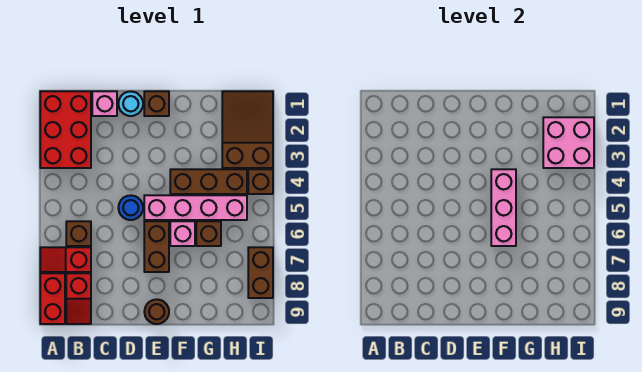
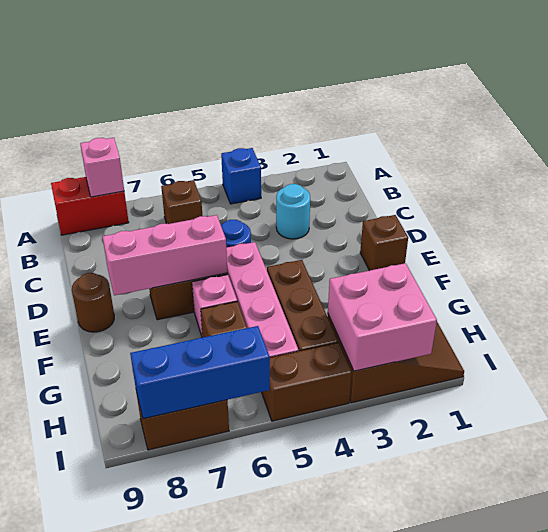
red brick A1:B3 level 1 -> none
none -> blue brick A4 level 1
red slope A7:B7 level 1 top B -> none
red slope B8:B9 level 1 top 8 -> none
pink brick C1 level 1 -> pink brick A8 level 2
cyan round brick D1 level 1 -> cyan round brick C3 level 1
pink brick F4:F6 level 2 -> pink brick E6:E8 level 2
brown brick I4 level 1 -> brown brick I4:I5 level 1
none -> blue brick I6:I8 level 2

